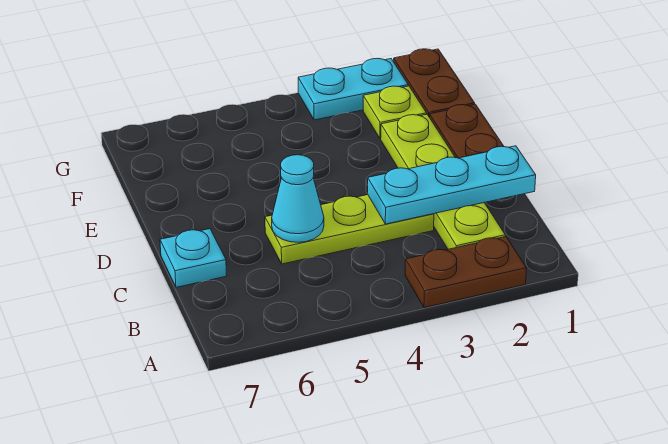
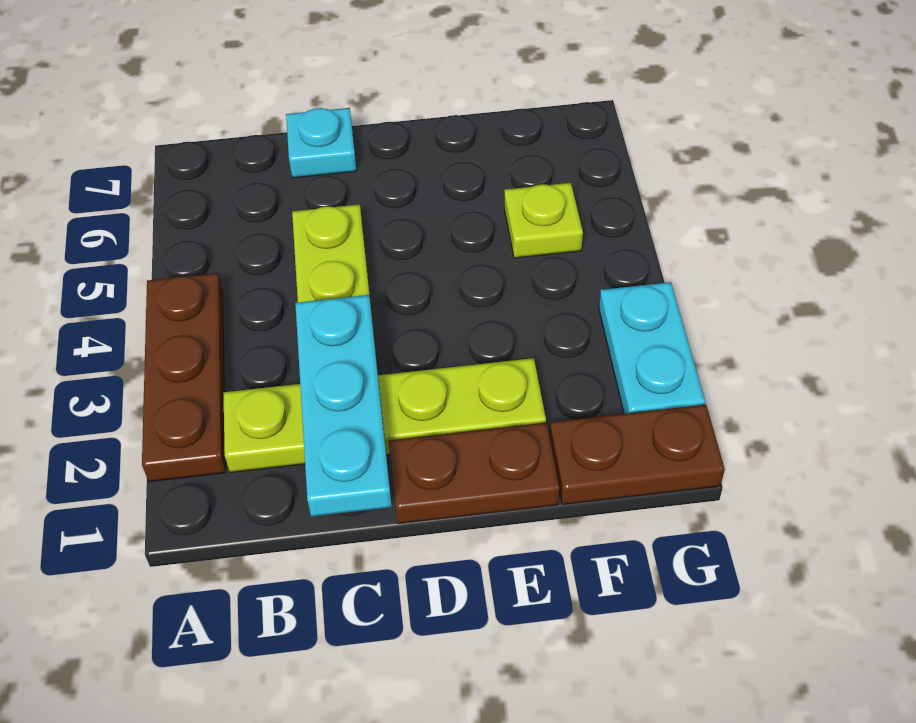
brown plate A2:A3 level 1 -> brown plate A2:A4 level 1
cyan cone C5 level 2 -> none
lime plate F2 level 1 -> lime plate F5 level 1

